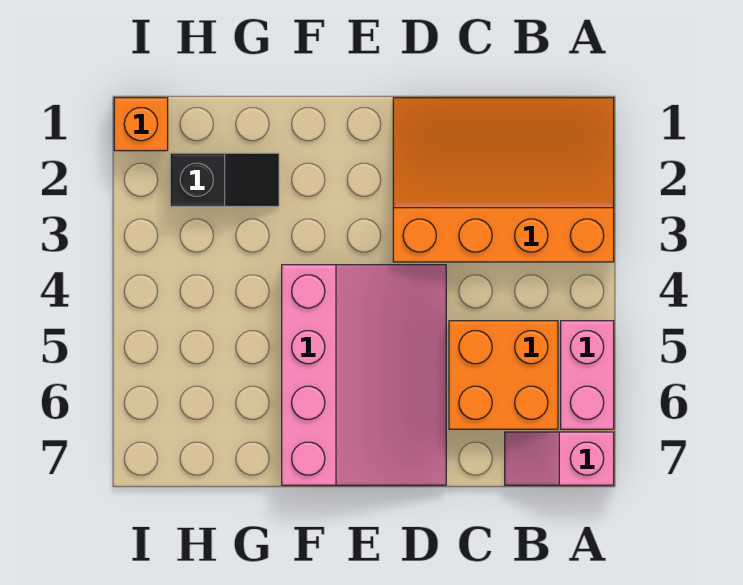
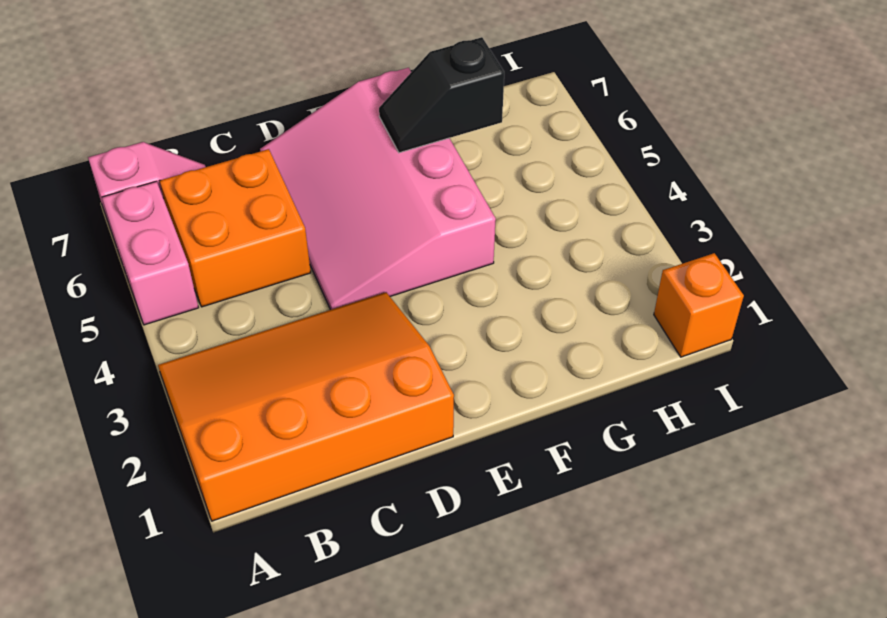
orange slope A1:D3 level 1 top 3 -> orange slope A1:D3 level 1 top 1
black slope G2:H2 level 1 top H -> black slope F6:G6 level 2 top G

